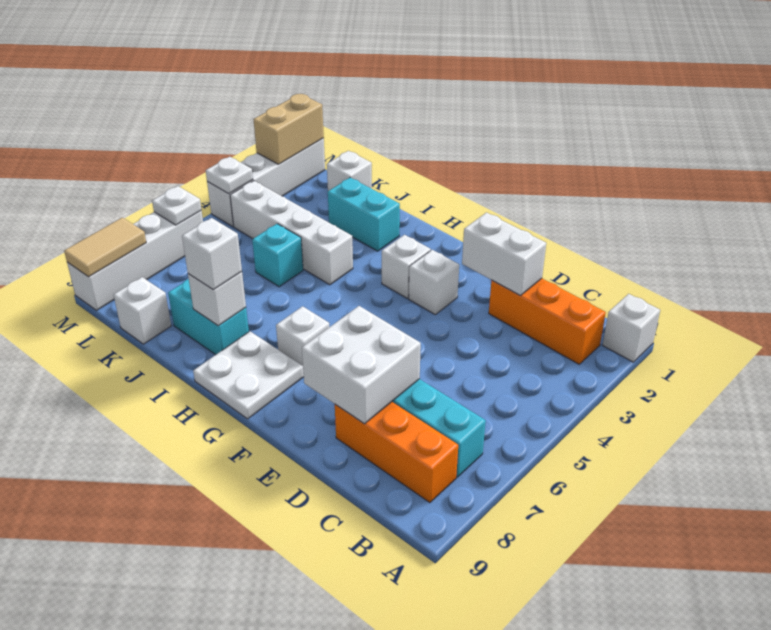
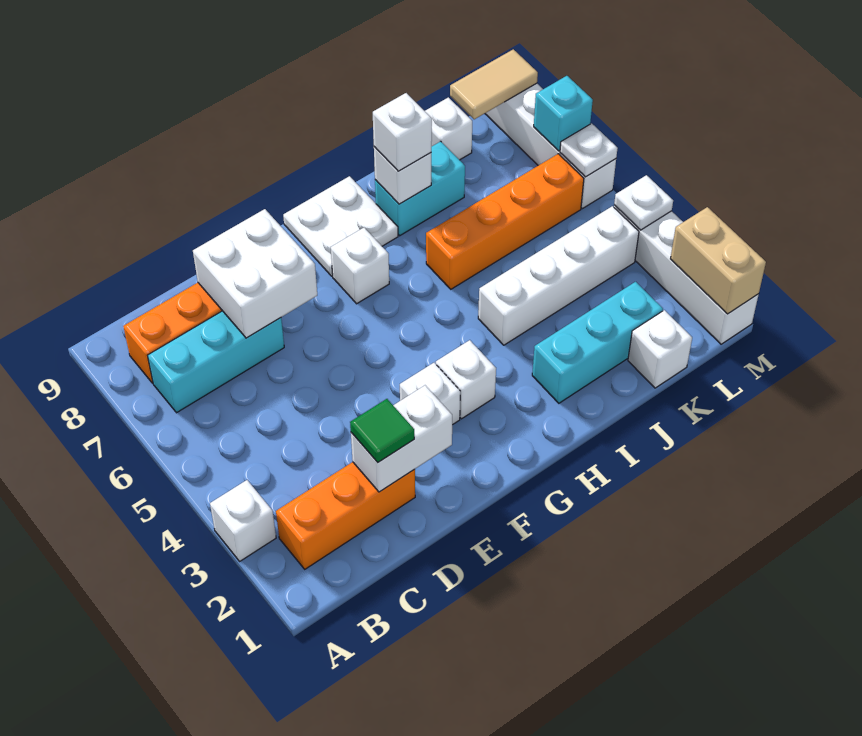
white brick A1 level 1 -> white brick A3 level 1
none -> green tile D2 level 3
cyan brick I2:J2 level 1 -> cyan brick I2:K2 level 1
none -> orange brick I6:L6 level 1
cyan brick J5 level 1 -> cyan brick M7 level 2
tan tile M8:M9 level 2 -> tan tile L9:M9 level 2

